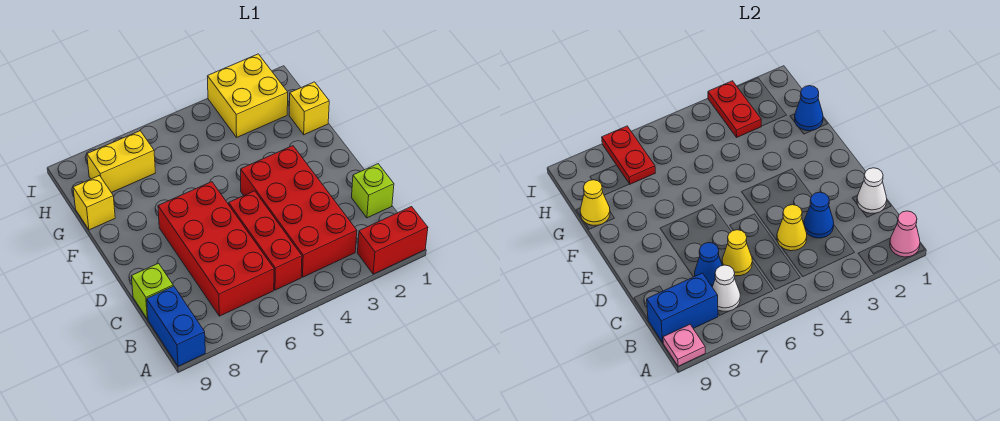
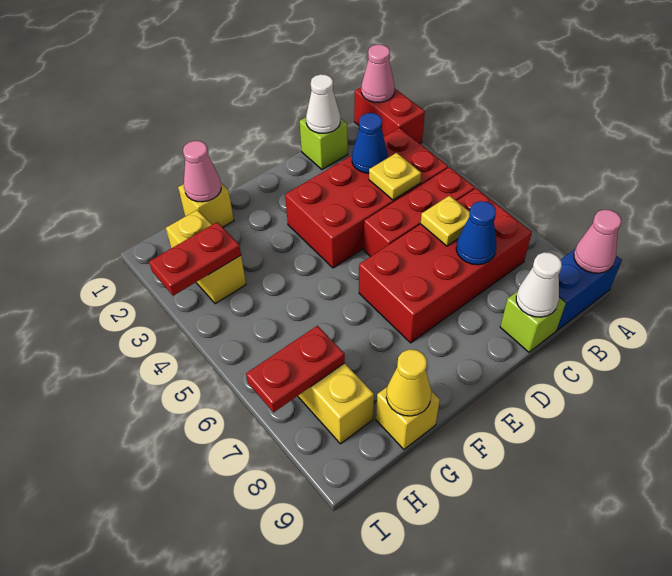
pink plate A9 level 2 -> pink cone A9 level 2
white cone B7 level 2 -> white cone C9 level 2
blue brick B8:B9 level 2 -> none
yellow cone C4 level 2 -> yellow plate C4 level 2
yellow cone C6 level 2 -> yellow plate C6 level 2
blue cone G1 level 2 -> pink cone G1 level 2
yellow brick H2:I3 level 1 -> yellow brick H2:H3 level 1

